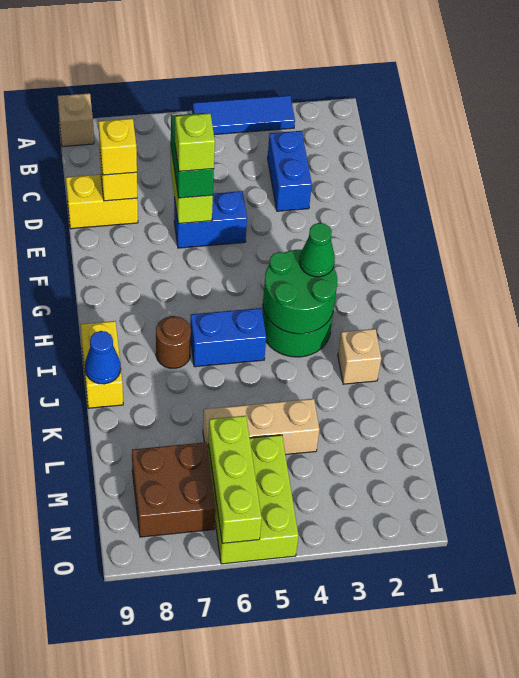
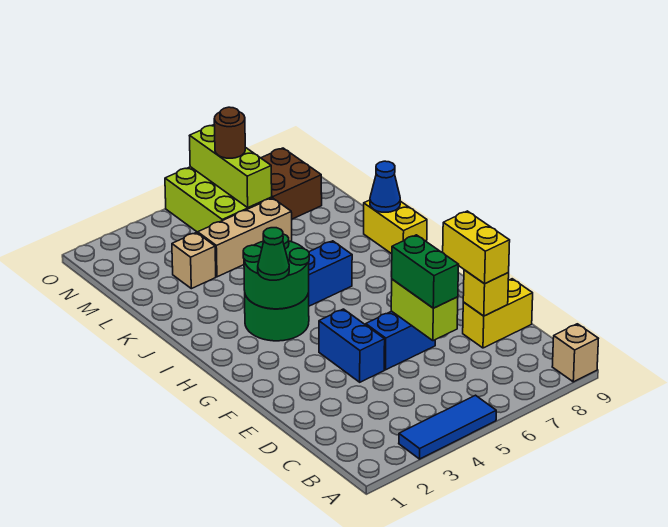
blue brick C3:D3 level 1 -> blue brick E4:F4 level 1
yellow brick D8 level 3 -> yellow brick D8:E8 level 3
lime brick E6 level 4 -> none
brown round brick I7 level 1 -> brown round brick N6 level 3
tan brick J2 level 1 -> tan brick L3 level 1

